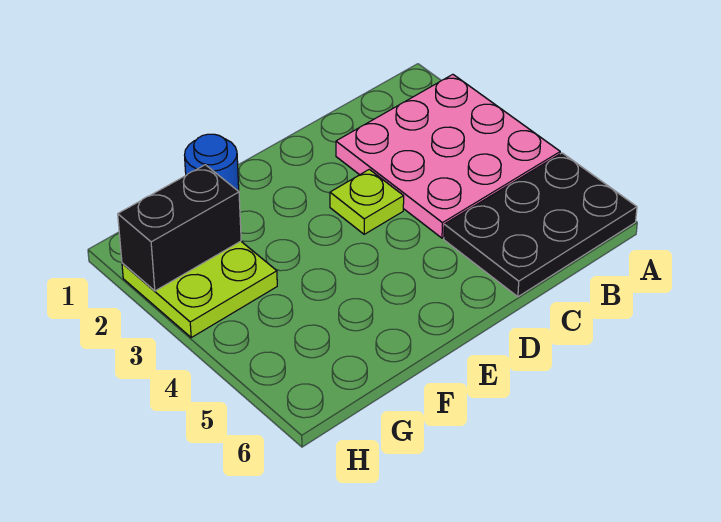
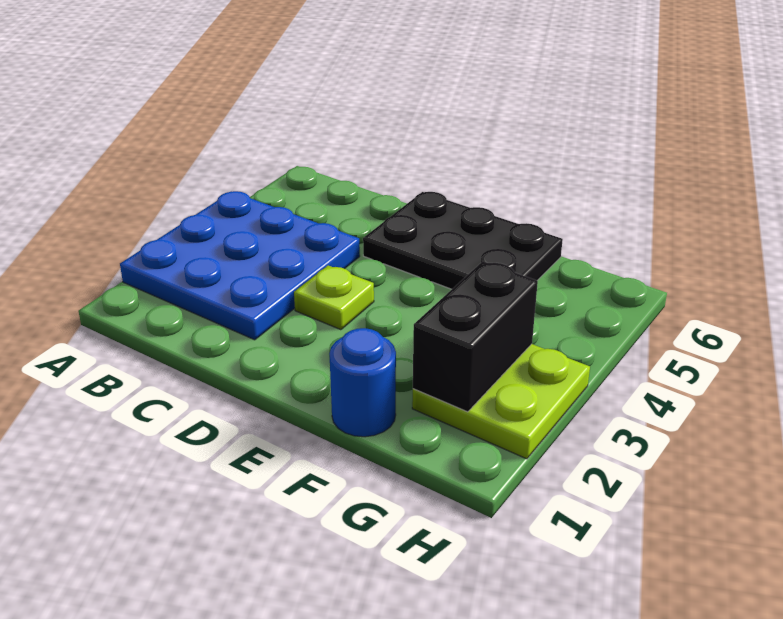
pink plate A2:C4 level 1 -> blue plate A2:C4 level 1
black plate A5:C6 level 1 -> black plate D5:F6 level 1
black brick G2:H2 level 2 -> black brick G2:G3 level 2

